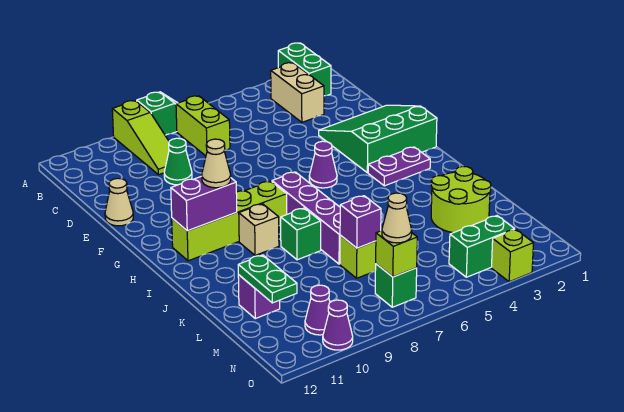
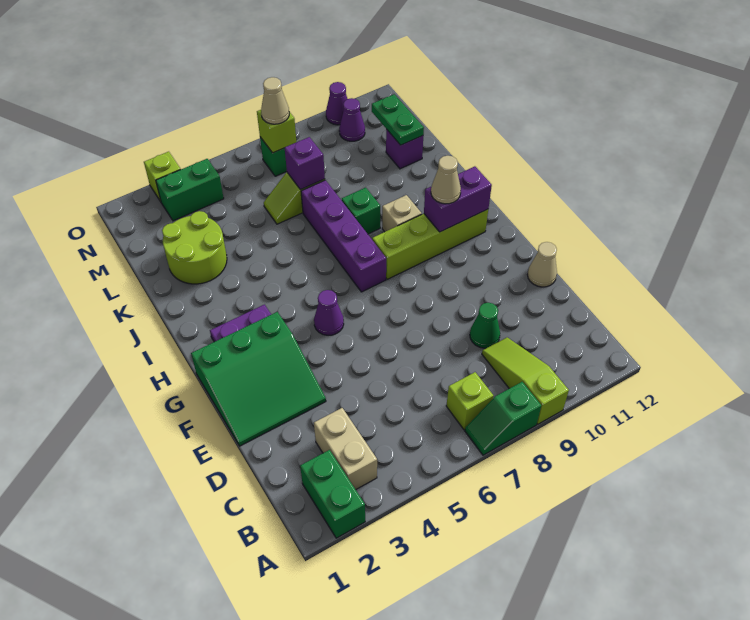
lime brick B7:C7 level 1 -> lime brick B7 level 1

